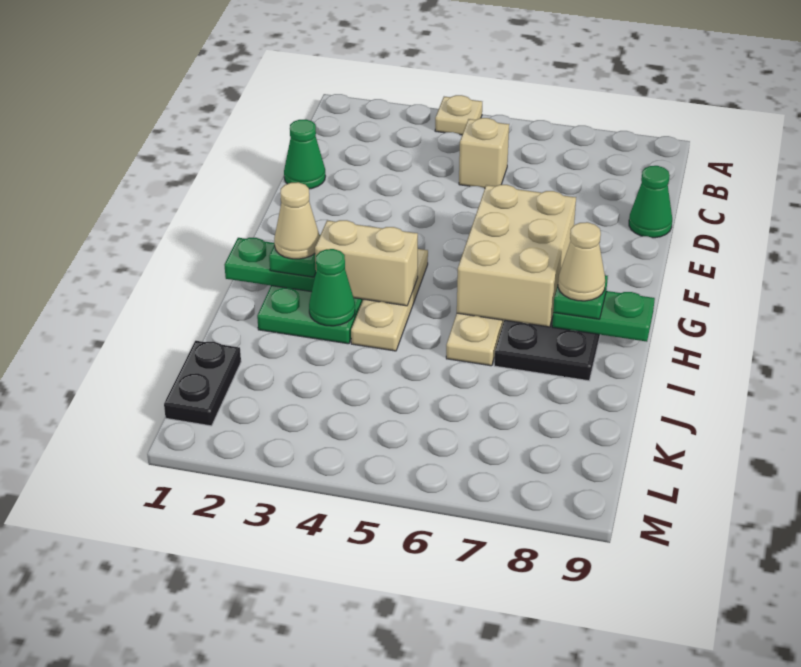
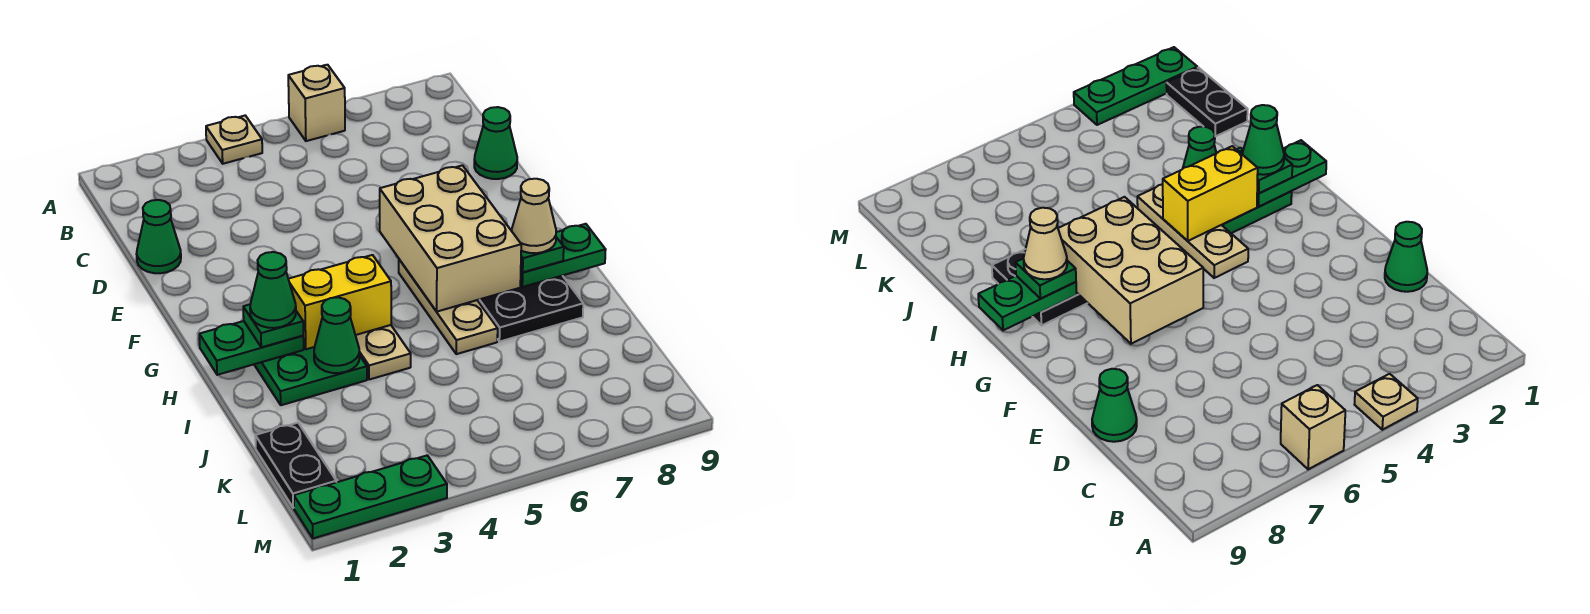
tan brick C5 level 1 -> tan brick A6 level 1
tan cone H2 level 4 -> green cone H2 level 4
tan brick H3:H4 level 2 -> yellow brick H3:H4 level 2
none -> green plate M1:M3 level 1

